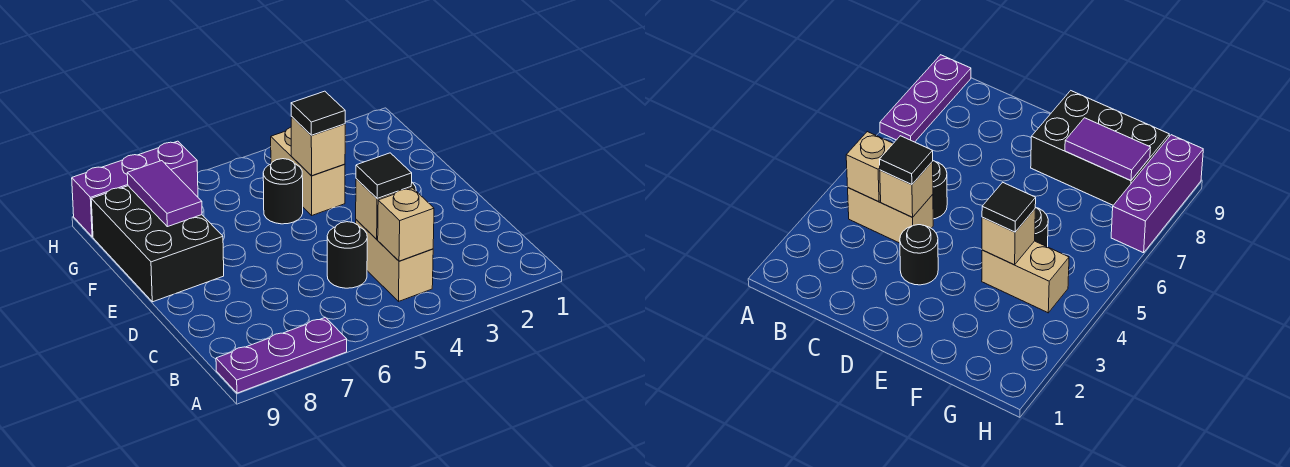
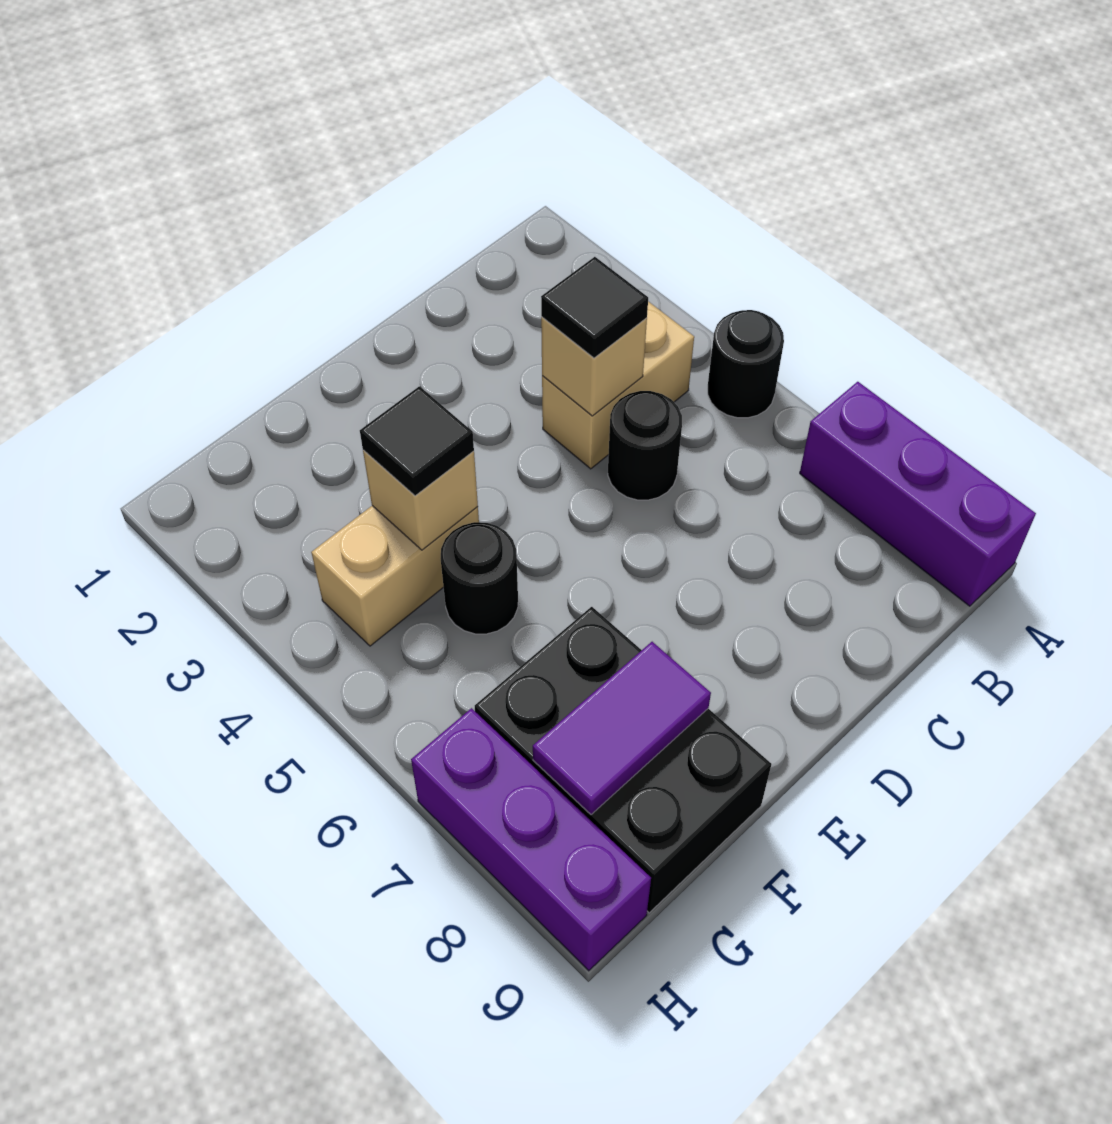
purple plate A7:A9 level 1 -> purple brick A7:A9 level 1
tan brick B4 level 2 -> none
black round brick D3 level 1 -> black round brick A5 level 1
black brick E8:G9 level 1 -> black brick F7:G9 level 1

